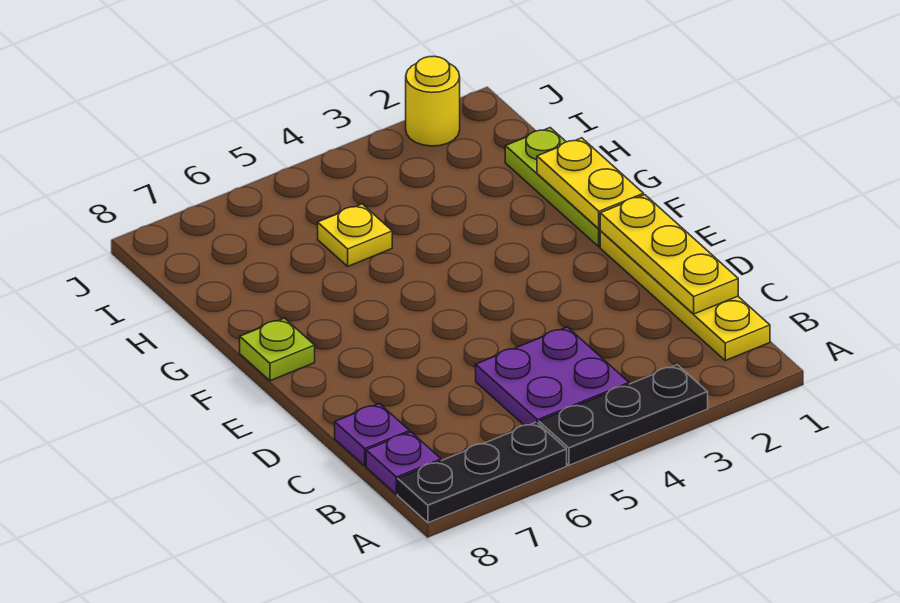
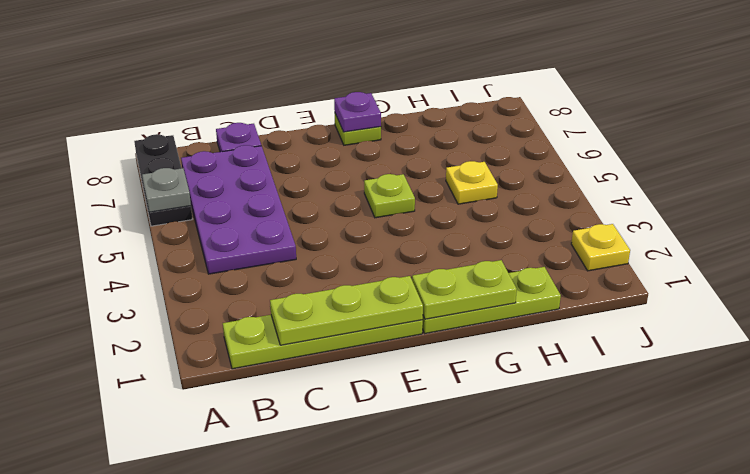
black plate A3:A5 level 1 -> none
none -> grey plate A6 level 2
yellow plate B1:E1 level 1 -> lime plate B1:E1 level 1
purple plate B4:C5 level 1 -> purple plate B4:C7 level 1
purple plate B8 level 1 -> purple plate F8 level 2
yellow plate C1:E1 level 2 -> lime plate C1:E1 level 2
yellow plate F1:G1 level 2 -> lime plate F1:G1 level 2
none -> lime plate F5 level 1
yellow round brick J2 level 1 -> yellow plate J2 level 1

